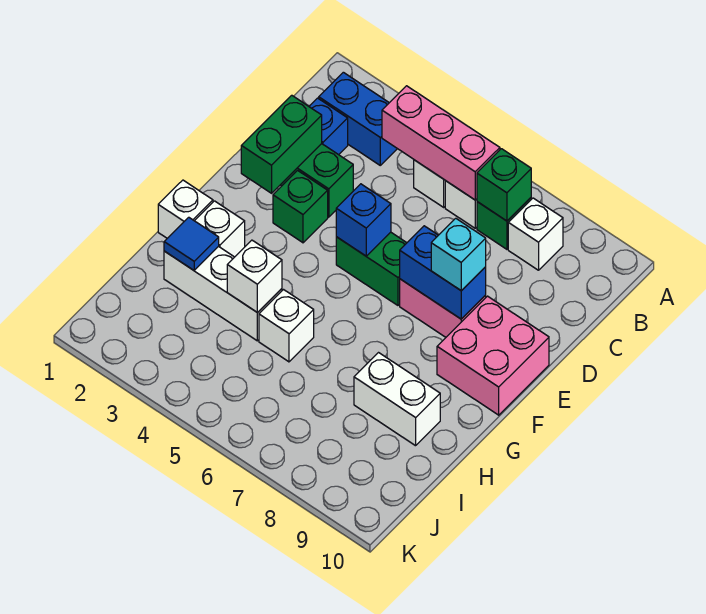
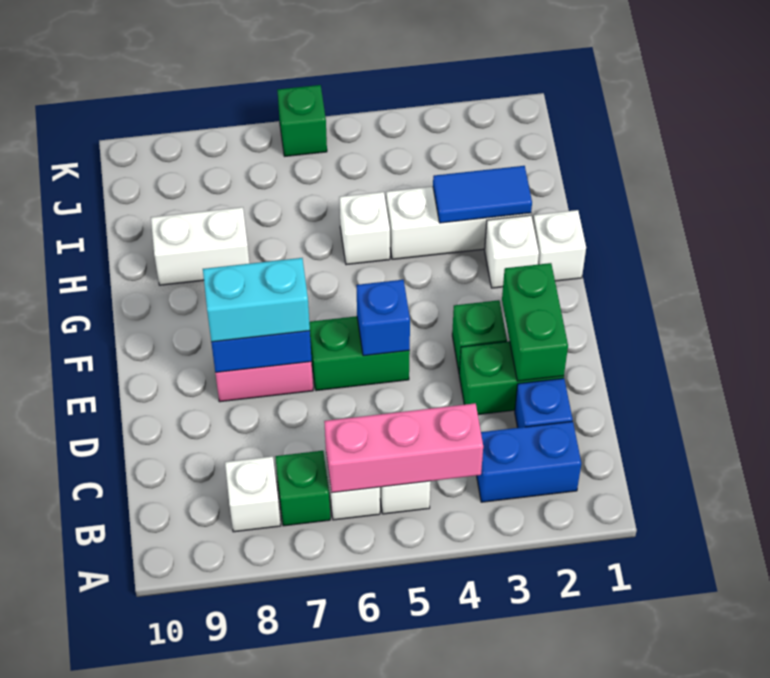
green brick B7 level 2 -> green brick K6 level 1
cyan brick E8 level 3 -> cyan brick E7:E8 level 3
pink brick E9:F10 level 1 -> none
blue tile H2 level 2 -> blue tile H2:H3 level 2
white brick H4 level 2 -> none

